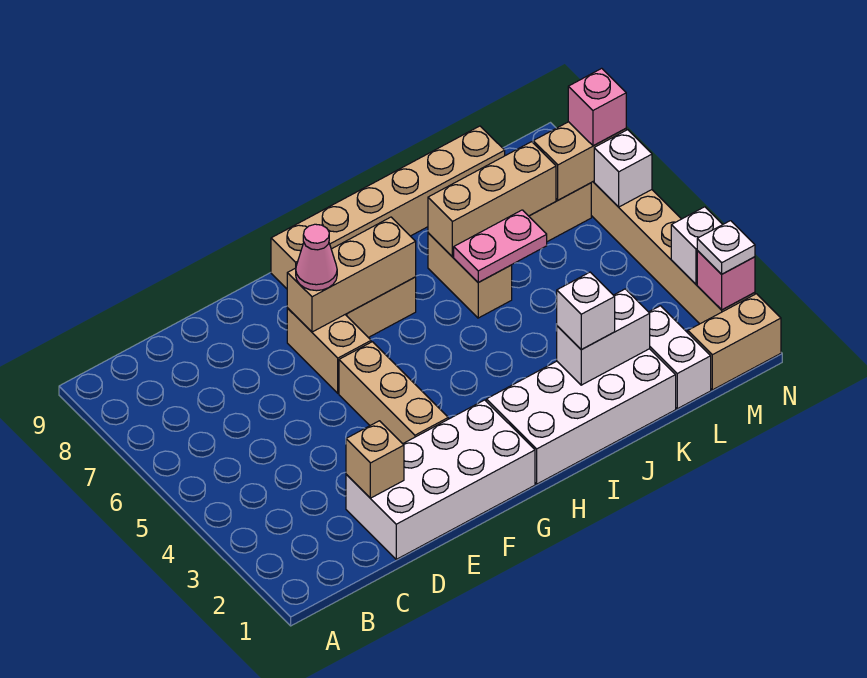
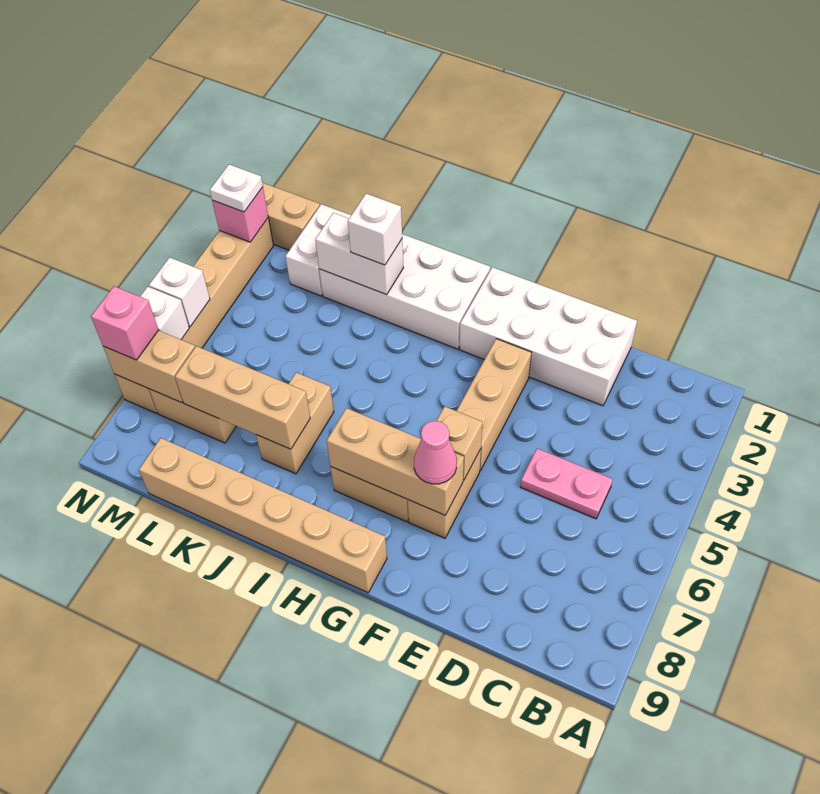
tan brick D2 level 2 -> tan brick F6 level 2
pink plate J6:K6 level 2 -> pink plate C5:D5 level 1
white brick N3 level 2 -> white brick N5 level 2

